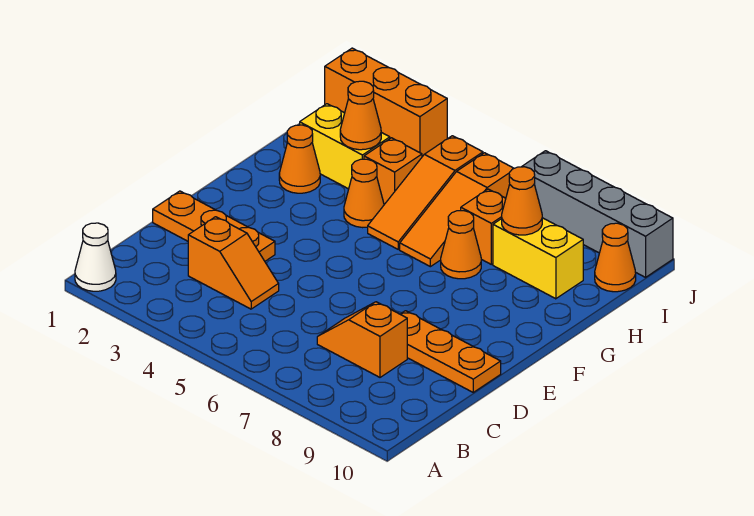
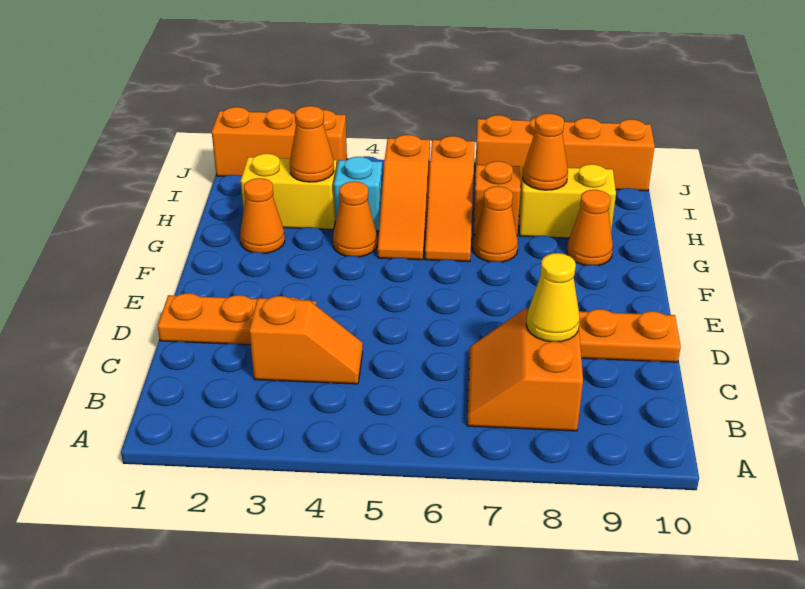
white cone A1 level 1 -> none
orange slope C7:C8 level 1 top 8 -> orange slope B7:C8 level 1 top 8
none -> yellow cone C8 level 2
orange brick H4 level 1 -> cyan brick H4 level 1
orange cone I10 level 1 -> orange cone G9 level 1
grey brick J7:J10 level 1 -> orange brick J7:J10 level 1

